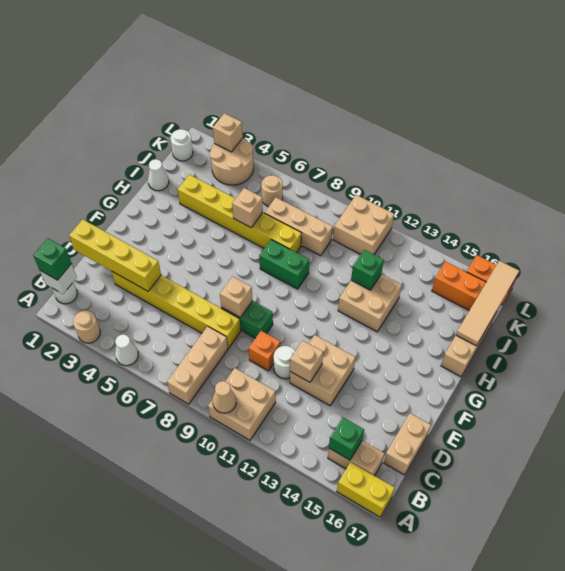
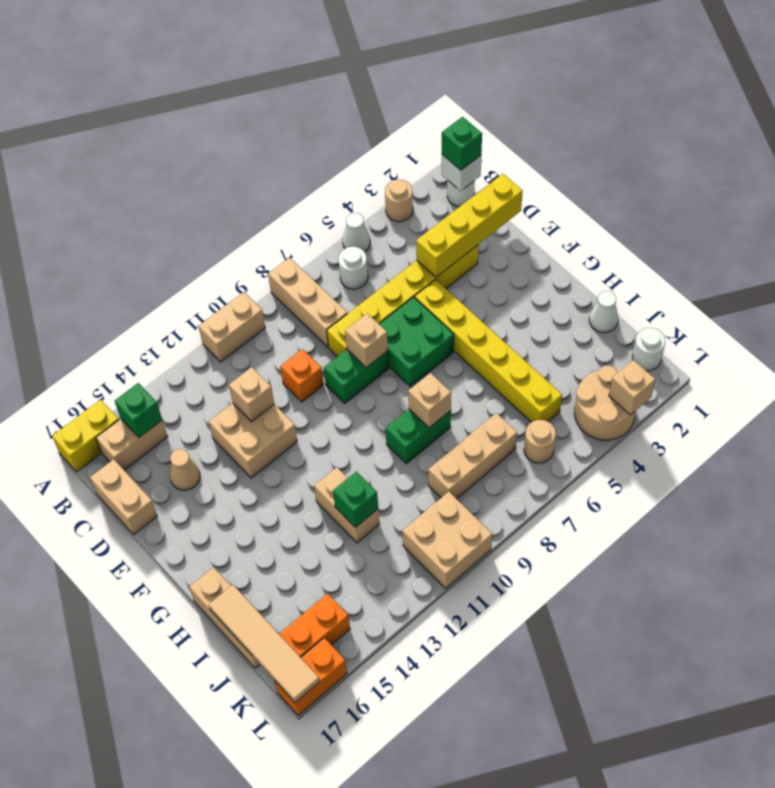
tan brick A10:B11 level 1 -> tan brick A10:A11 level 1
tan cone A10 level 2 -> tan cone D15 level 1
white round brick D11 level 1 -> white round brick B6 level 1
none -> green brick E6:F7 level 1
tan brick H12:I13 level 1 -> tan brick H12:I12 level 1
yellow brick I3:I8 level 1 -> yellow brick E5:J5 level 1
tan brick I6 level 2 -> tan brick H8 level 2

